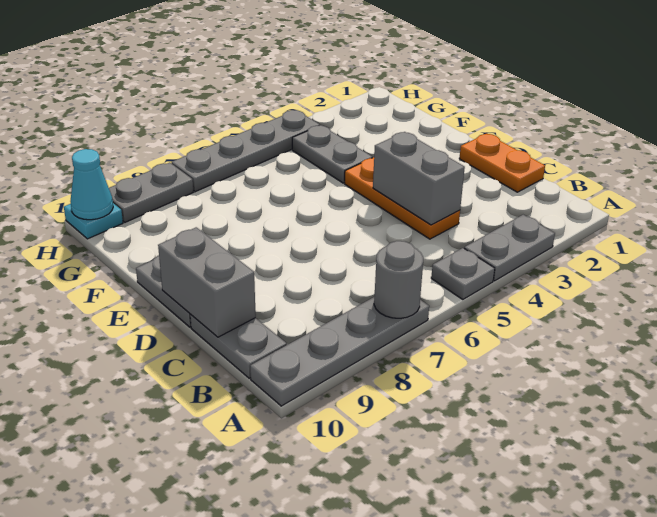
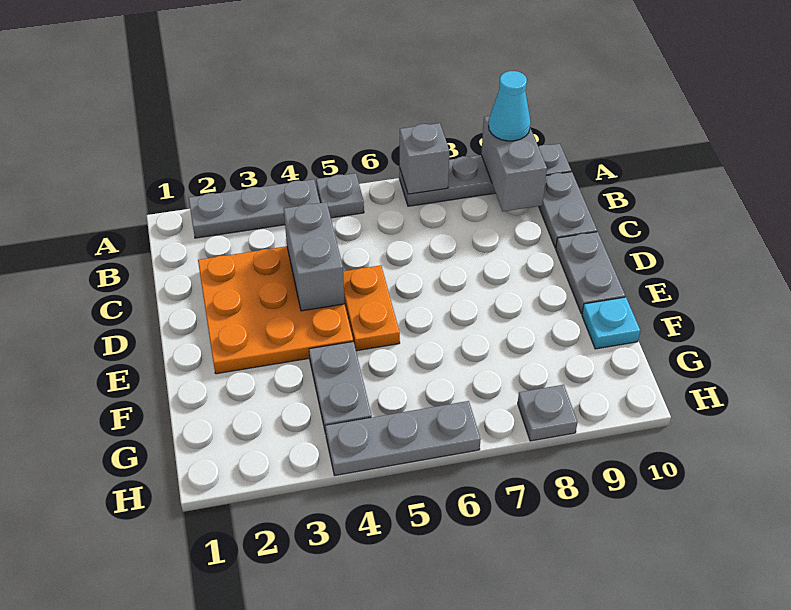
grey plate A3:A4 level 1 -> grey plate A2:A4 level 1
grey round brick A7 level 2 -> grey brick A7 level 2
orange plate C1:D1 level 1 -> orange plate D5:E5 level 1
orange plate C4:E4 level 1 -> orange plate C2:E4 level 1
grey brick C10:D10 level 2 -> grey brick A9:B9 level 2
grey plate H4:H7 level 1 -> grey plate H4:H6 level 1
grey plate H8:H9 level 1 -> grey plate H8 level 1
cyan plate H10 level 1 -> cyan plate F10 level 1
cyan cone H10 level 2 -> cyan cone A9 level 3

